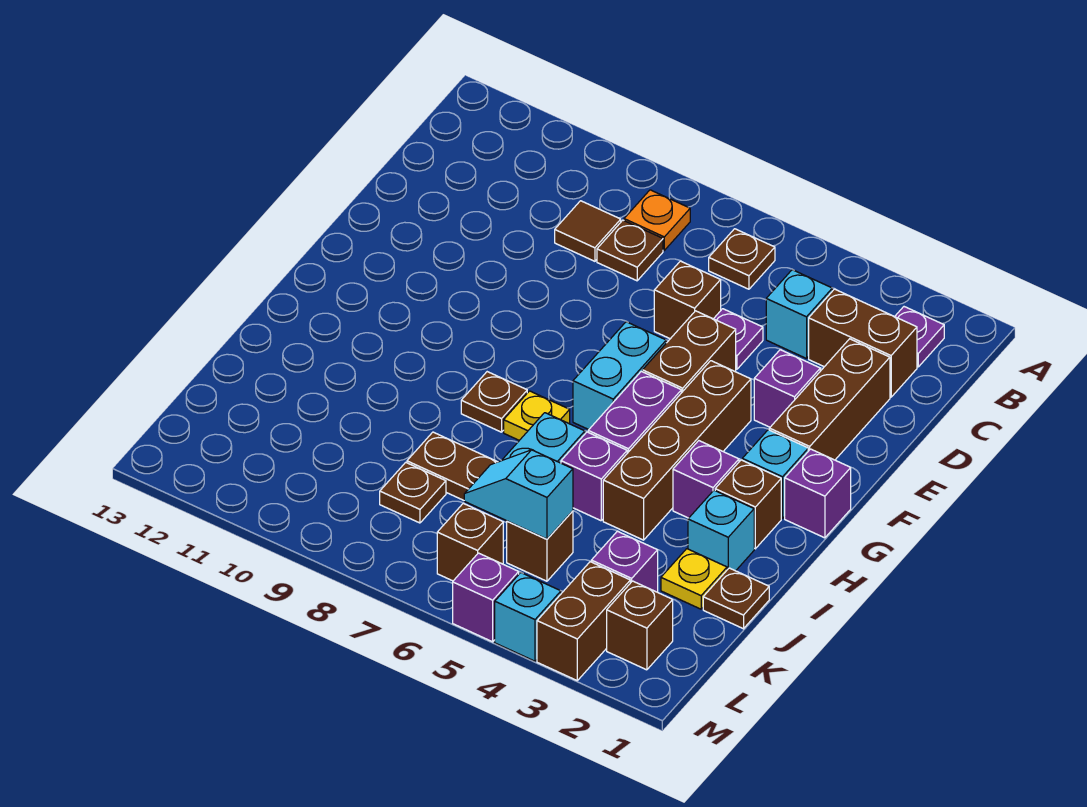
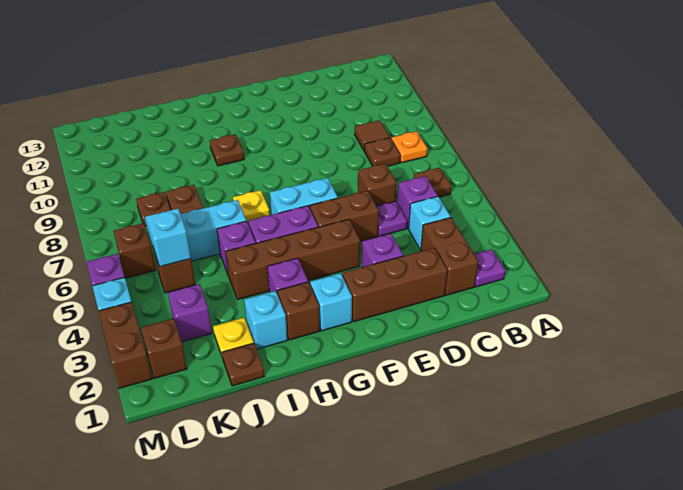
purple brick G1 level 1 -> purple brick C5 level 1
brown plate H8 level 1 -> brown plate H10 level 1
brown brick L3:M3 level 1 -> brown brick M2:M3 level 1

